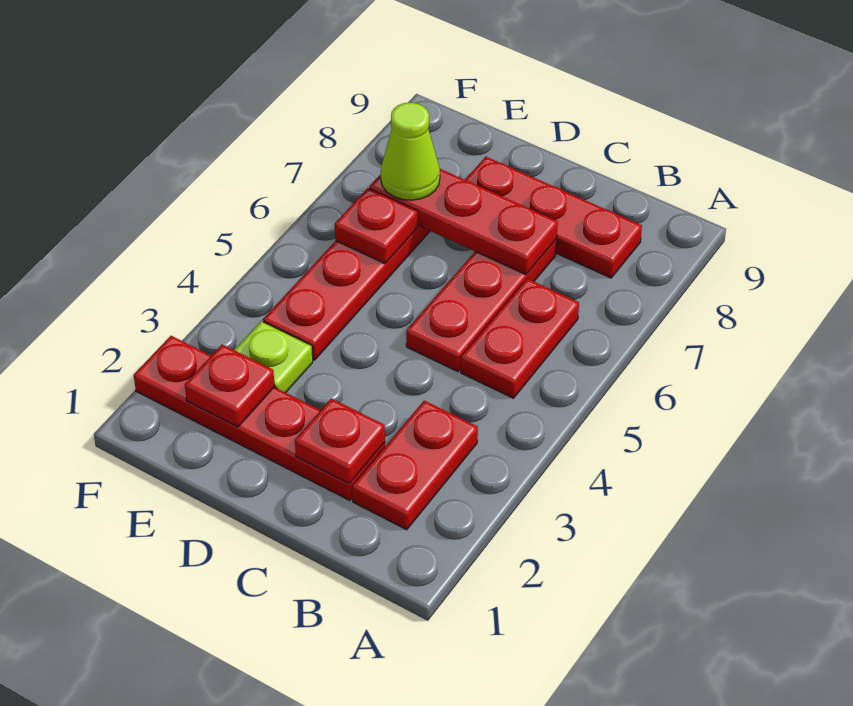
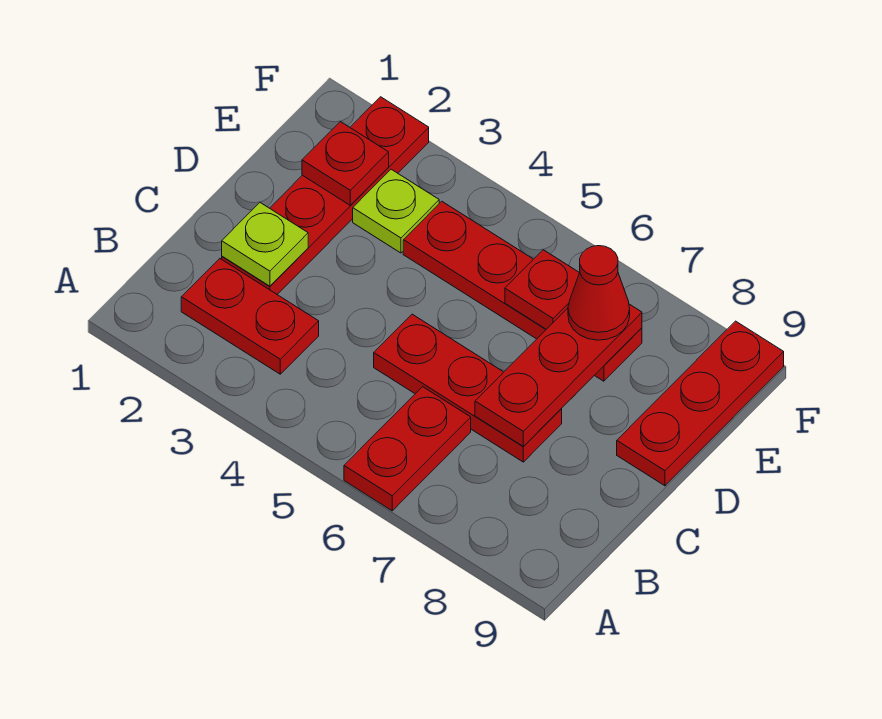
red plate B5:B6 level 1 -> red plate A6:B6 level 1
red plate B8:D8 level 1 -> red plate D9:F9 level 1
red plate C2 level 2 -> lime plate C2 level 2
lime cone E7 level 3 -> red cone E7 level 3

